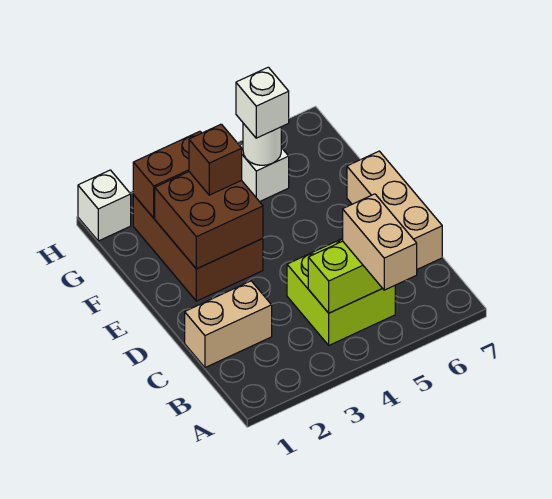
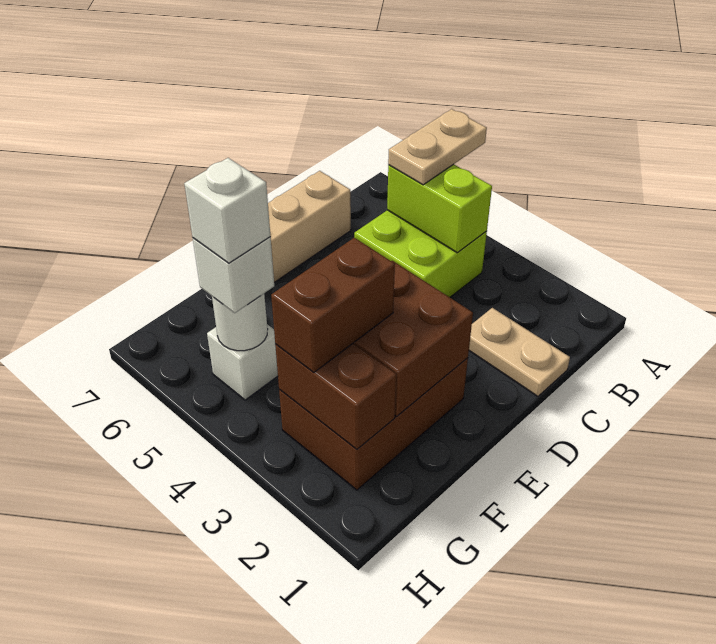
tan brick A5:B5 level 3 -> tan plate A5:B5 level 3
tan brick C1:C2 level 1 -> tan plate C1:C2 level 1
brown brick F3 level 3 -> brown brick F3:G3 level 3
white brick H1 level 1 -> white brick G5 level 4

